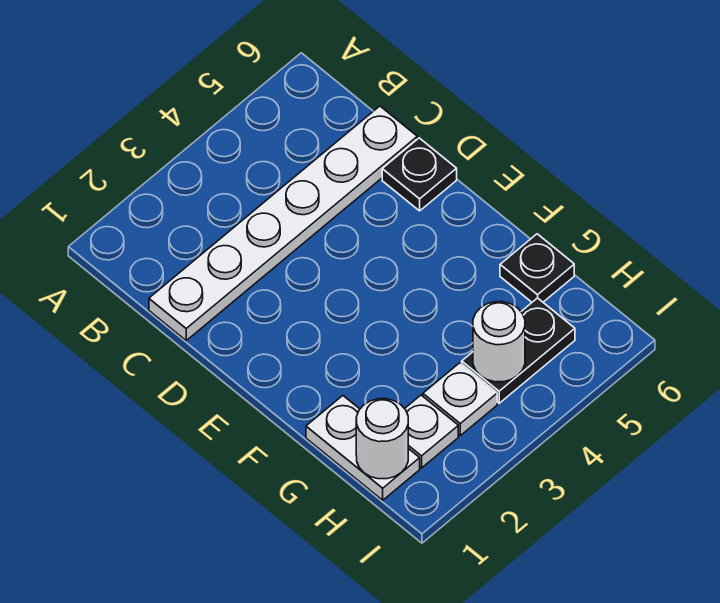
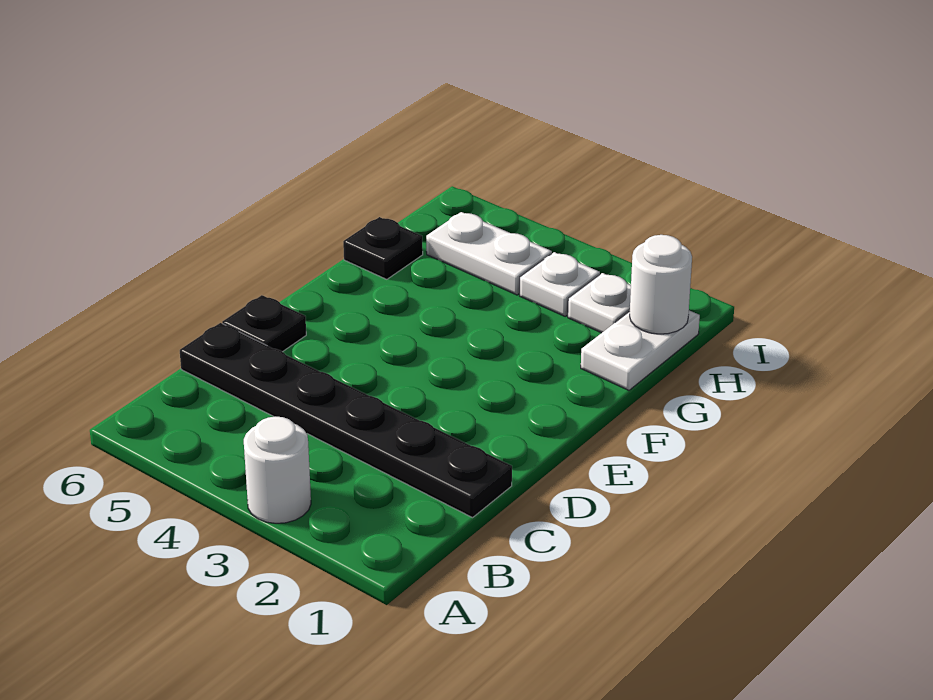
white plate C1:C6 level 1 -> black plate C1:C6 level 1
black plate H4:H5 level 1 -> white plate H4:H5 level 1
white round brick H4 level 2 -> white round brick A3 level 1

